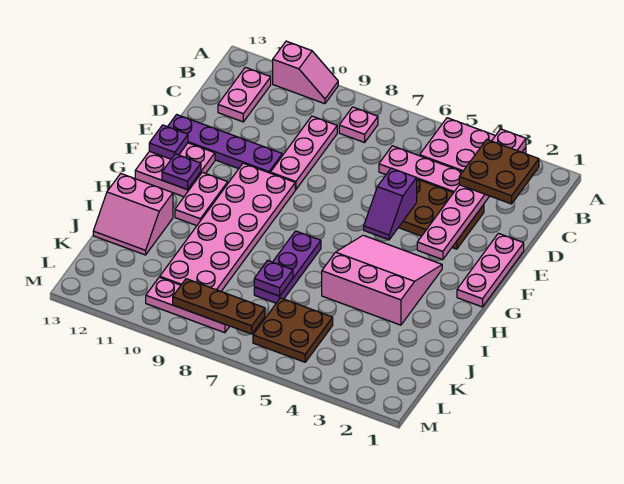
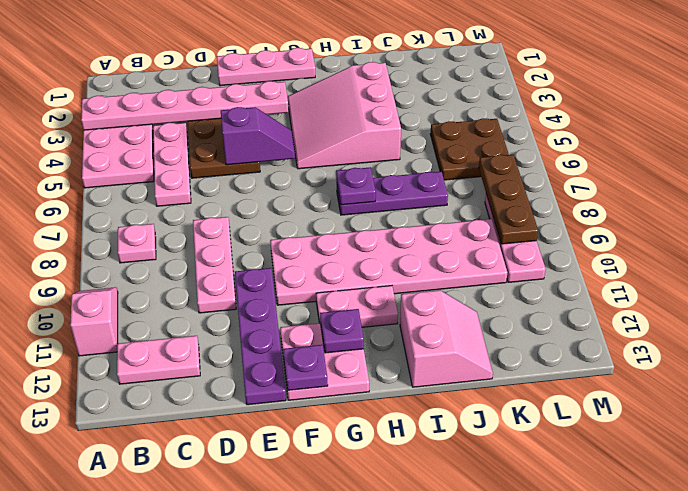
brown plate B2:C3 level 3 -> none
pink plate C9:E9 level 1 -> pink plate D8:D10 level 1
purple plate J7 level 2 -> purple plate H7 level 2

